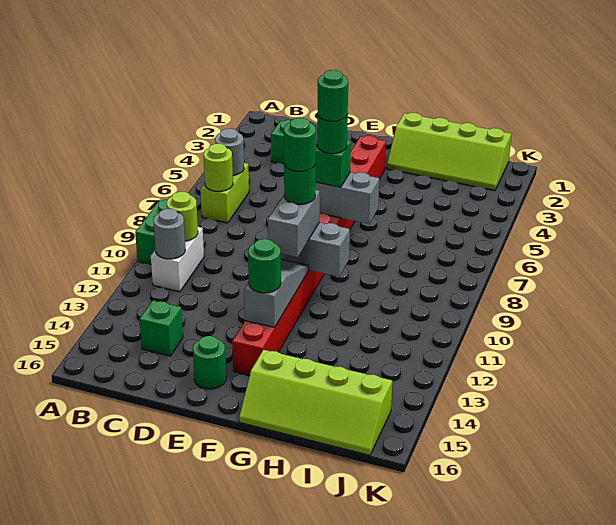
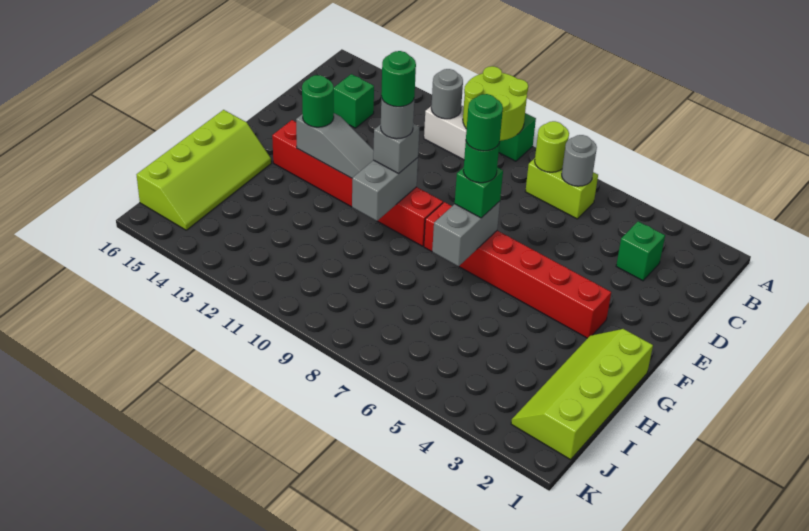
lime round brick B10 level 2 -> lime round brick A9:B10 level 2
green round brick E15 level 1 -> none
grey brick F10:F11 level 3 -> grey brick F10 level 3
green round brick F10 level 4 -> grey round brick F10 level 4
lime slope G15:J16 level 1 top 15 -> lime slope G15:J16 level 1 top 16

